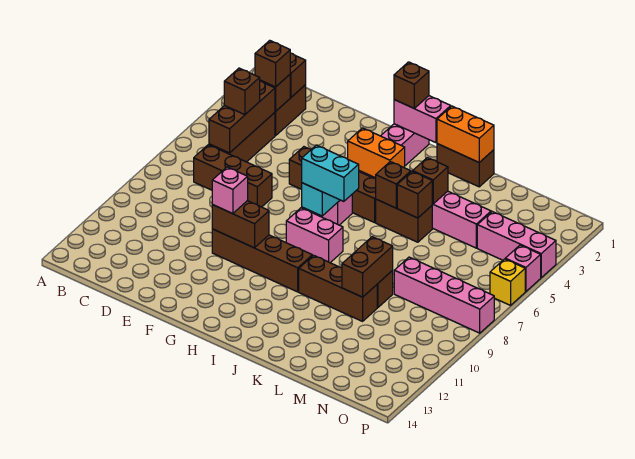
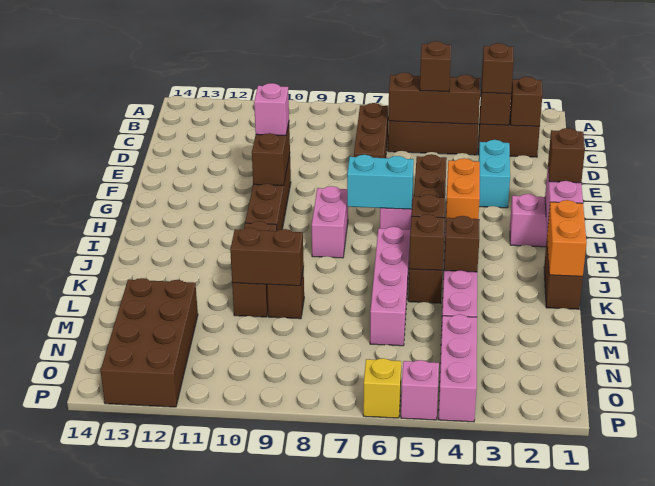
cyan brick H7:I7 level 3 -> cyan brick E3:F3 level 1
pink brick M8:P8 level 1 -> pink brick J6:M6 level 1
none -> brown brick M12:P13 level 1

